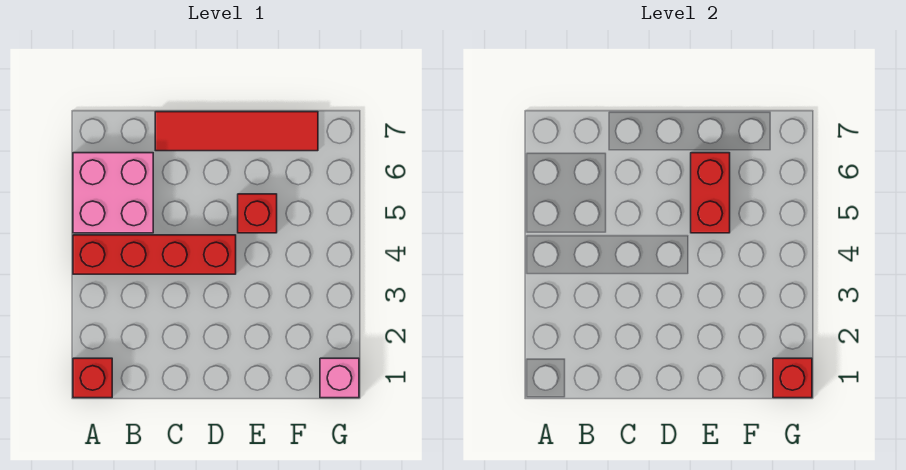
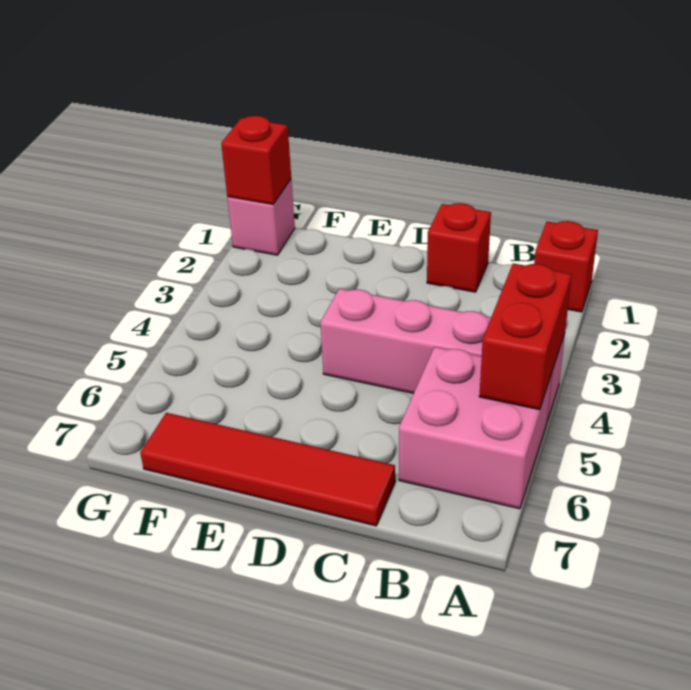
red brick A4:D4 level 1 -> pink brick A4:D4 level 1
red brick E5 level 1 -> red brick C1 level 1
red brick E5:E6 level 2 -> red brick A4:A5 level 2

